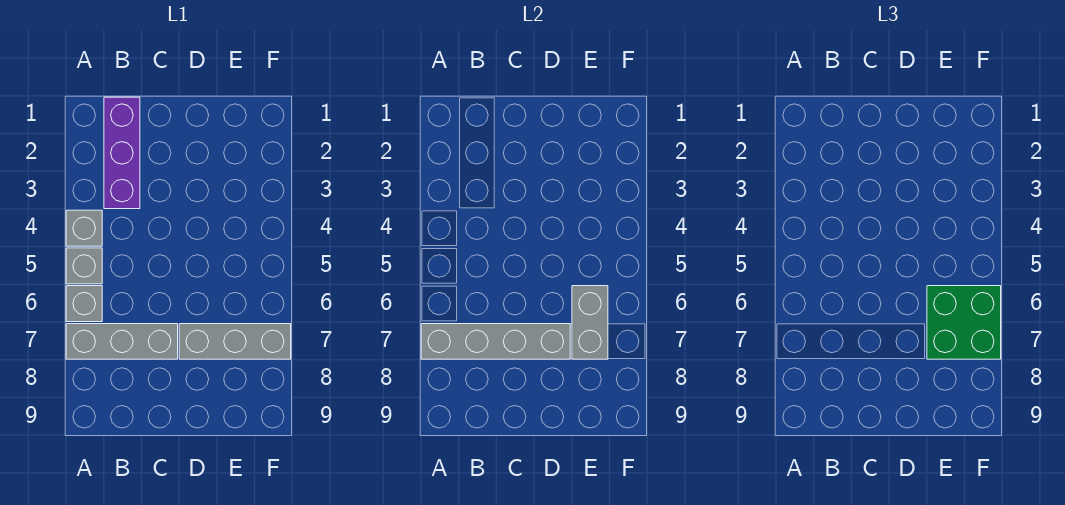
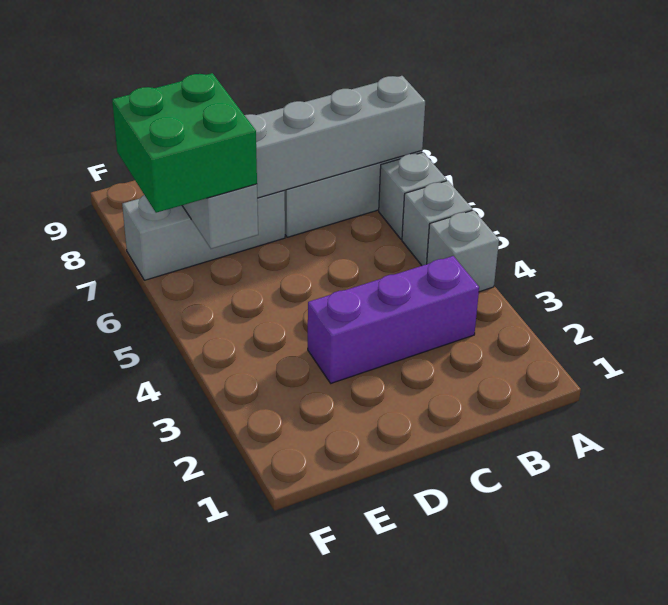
purple brick B1:B3 level 1 -> purple brick B3:D3 level 1

